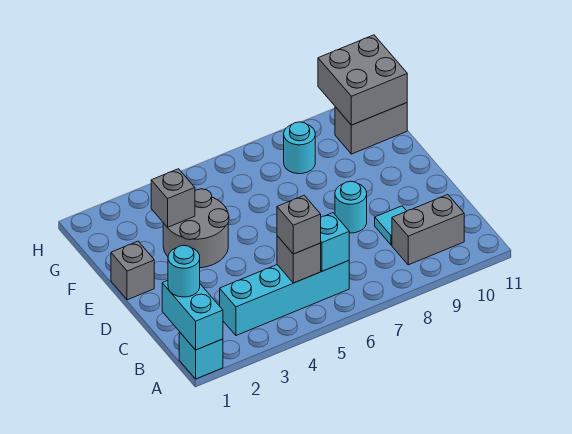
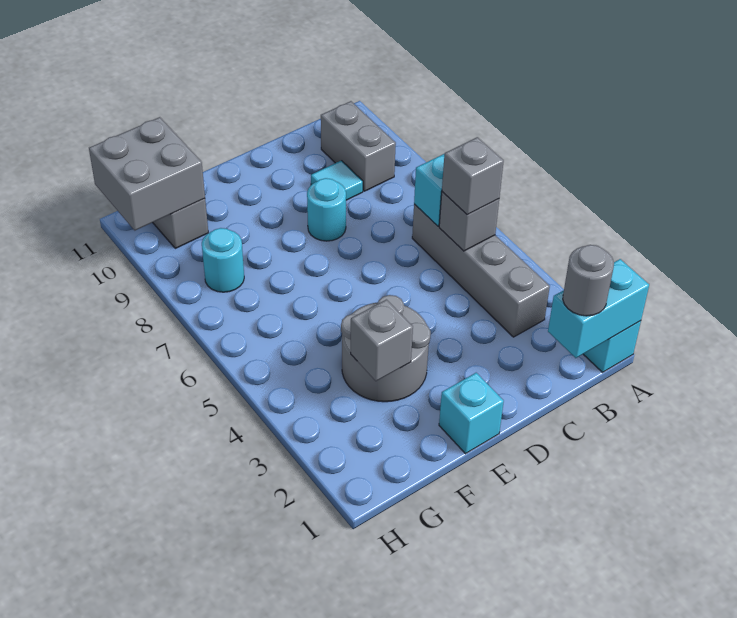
cyan round brick B1 level 3 -> grey round brick B1 level 3
cyan brick B3:B6 level 1 -> grey brick B3:B6 level 1
grey brick E1 level 1 -> cyan brick E1 level 1

